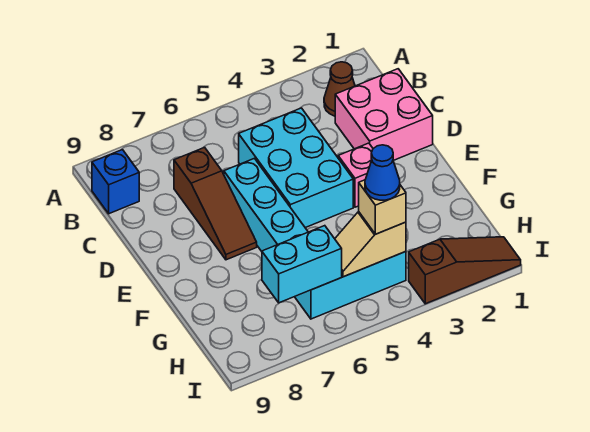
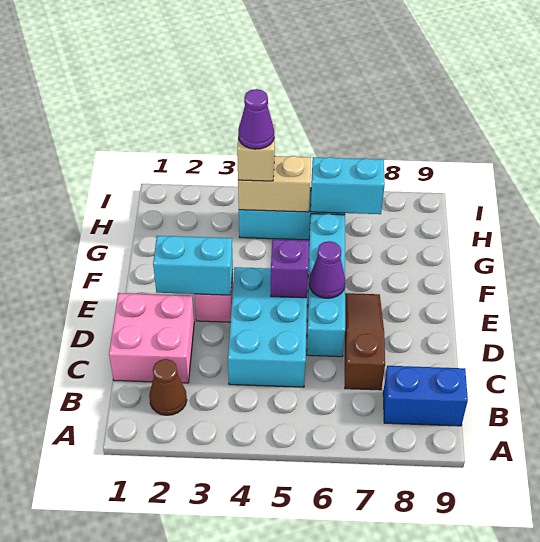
blue brick B9 level 1 -> blue brick B8:B9 level 1
none -> cyan brick E2:E3 level 2
none -> purple brick E5 level 2
none -> purple cone E6 level 2
tan slope H4:H5 level 2 top 4 -> tan brick H4:H5 level 2
blue cone H4 level 4 -> purple cone H4 level 4
brown slope I1:I3 level 1 top 3 -> none

